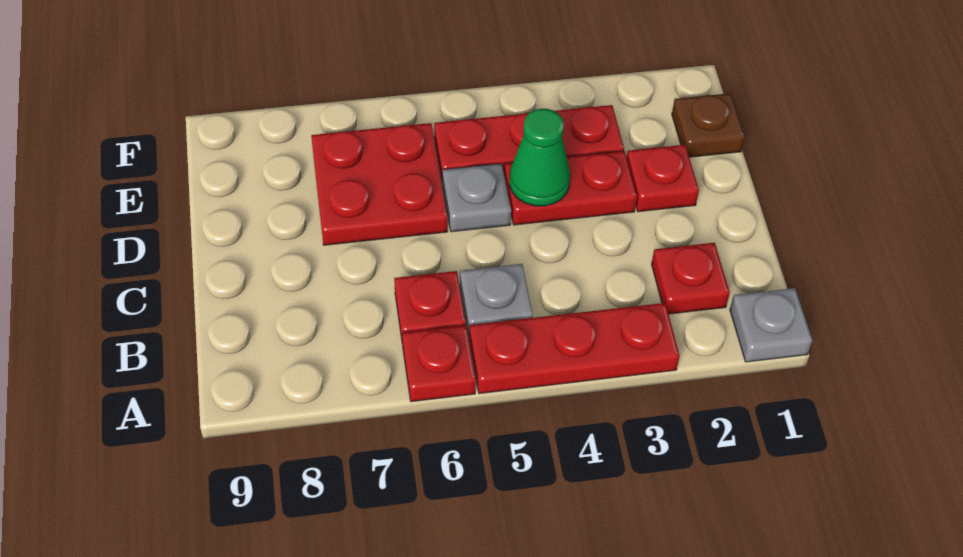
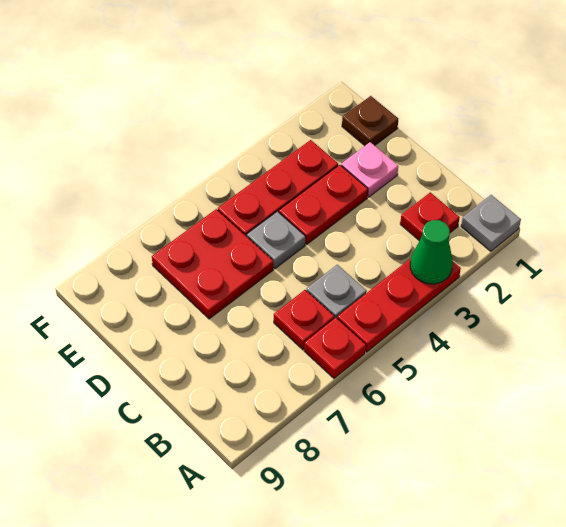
red plate D2 level 1 -> pink plate D2 level 1
green cone D4 level 2 -> green cone A3 level 2

